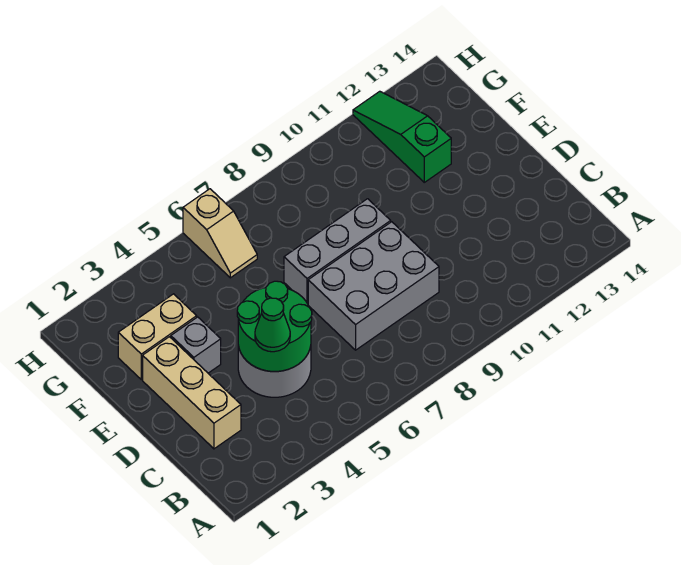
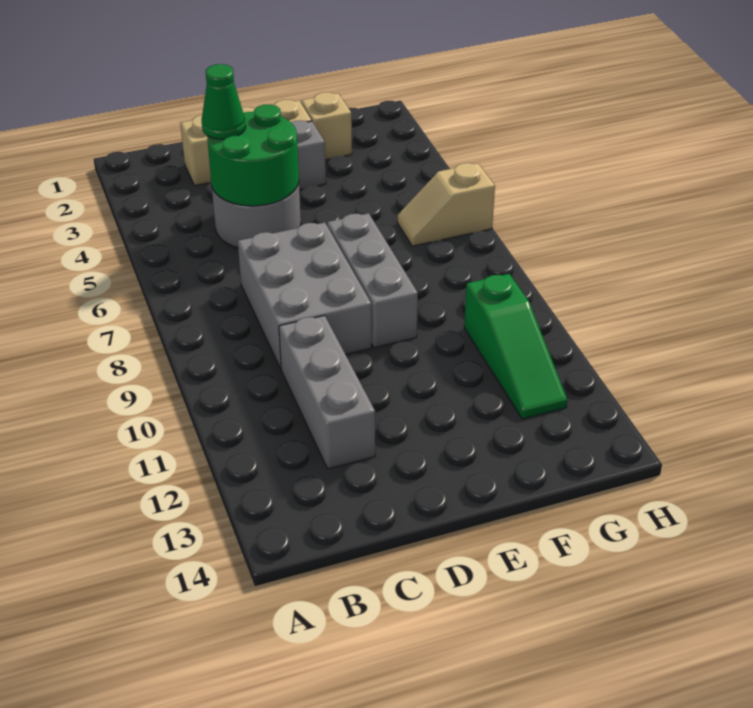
none -> grey brick C10:C12 level 1
tan brick F2:F3 level 1 -> tan brick F2 level 1
green slope F12:H12 level 1 top F -> green slope G10:G12 level 1 top 10

